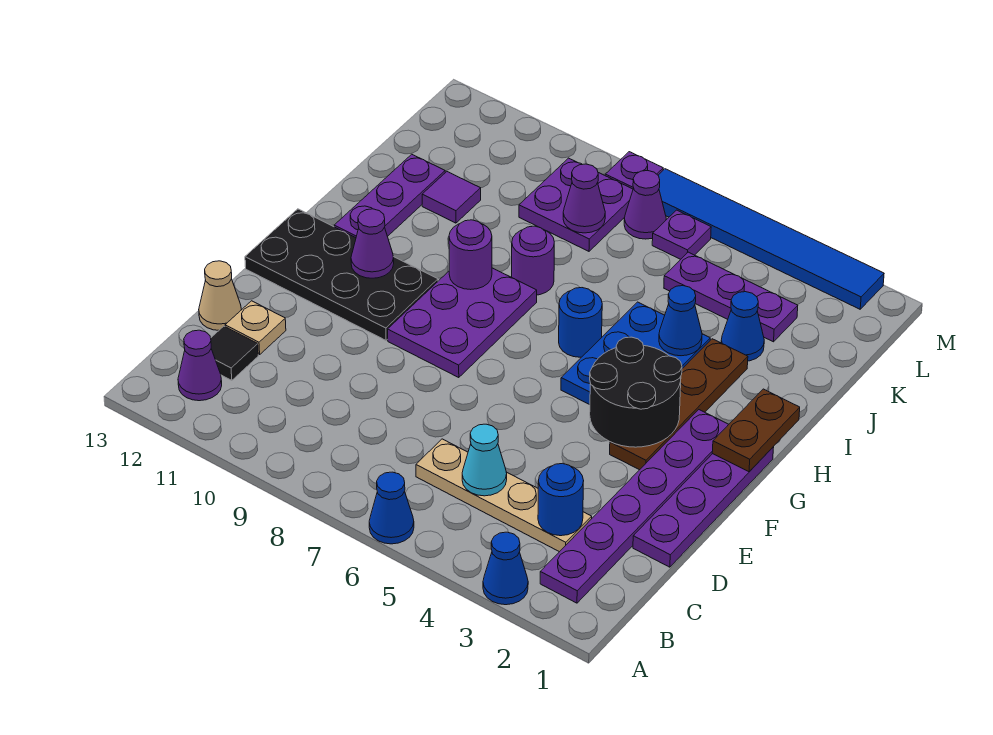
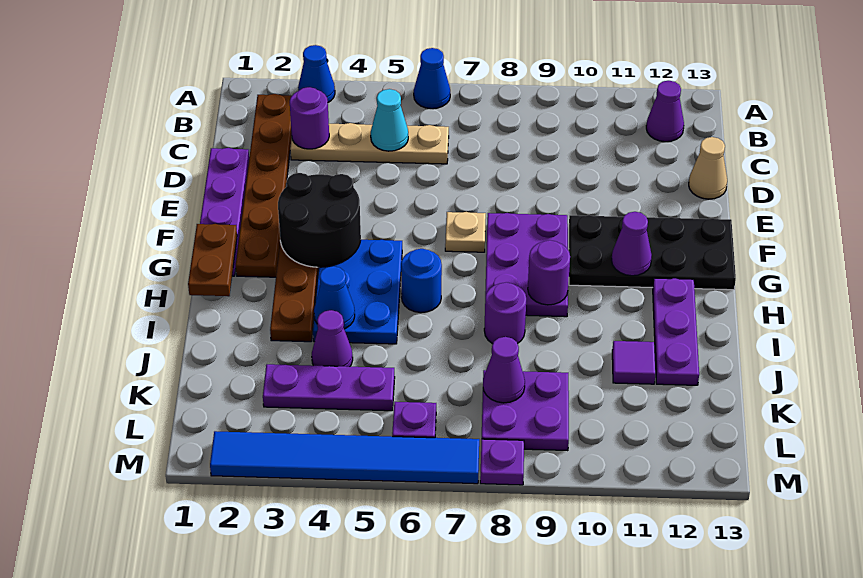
purple plate B2:G2 level 1 -> brown plate B2:G2 level 1
blue round brick C3 level 2 -> purple round brick C3 level 2
black tile C12 level 1 -> none
tan plate D12 level 1 -> tan plate F7 level 1
blue cone J3 level 1 -> none
purple cone L7 level 1 -> purple cone J4 level 1

